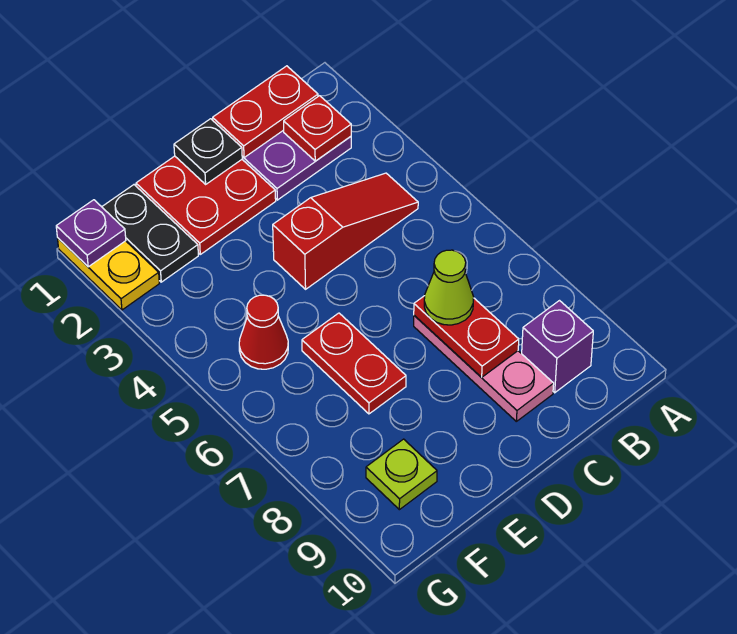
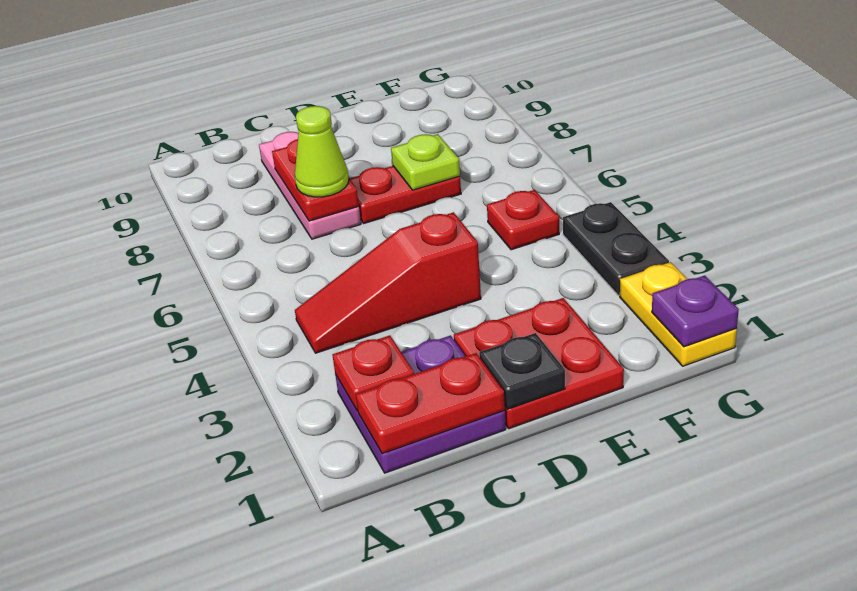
purple brick B9 level 1 -> none
red plate E6:E7 level 1 -> red plate D7:E7 level 1
black plate F1:F2 level 1 -> black plate G3:G4 level 1
red cone F5 level 1 -> red plate F5 level 1
lime plate F9 level 1 -> lime plate E7 level 2

